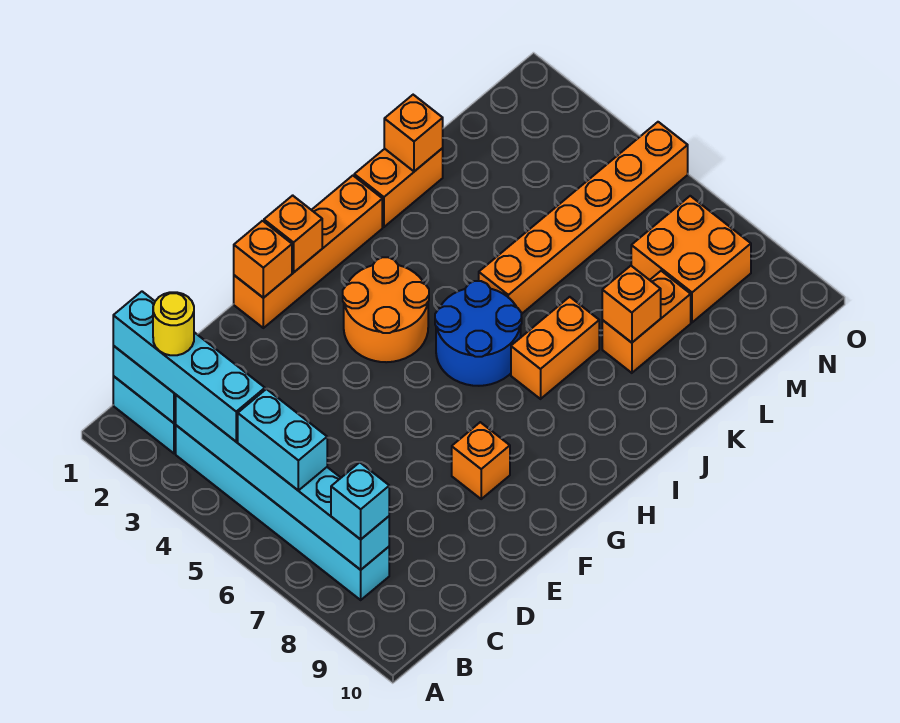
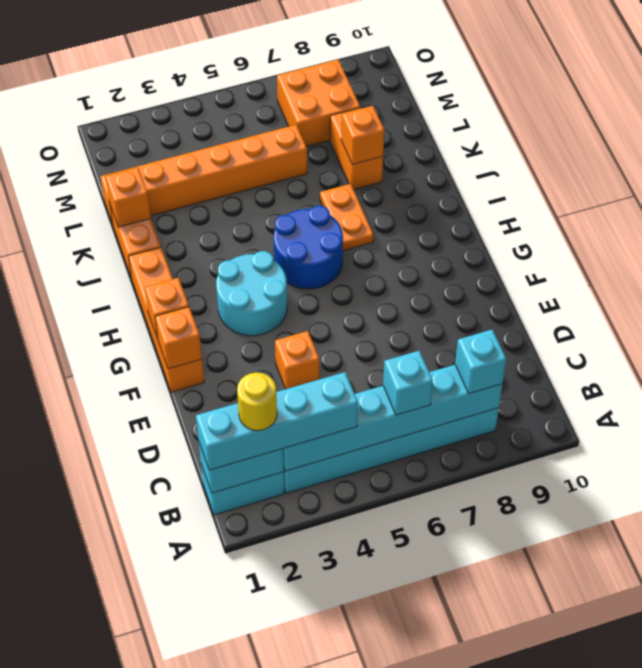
cyan brick B5:B6 level 3 -> cyan brick B6 level 3
orange brick F8 level 1 -> orange brick E4 level 1
orange round brick G3:H4 level 1 -> cyan round brick G3:H4 level 1
orange brick I7:J7 level 1 -> orange plate I7:J7 level 1
orange brick J5:O5 level 1 -> orange brick L1:L6 level 1

